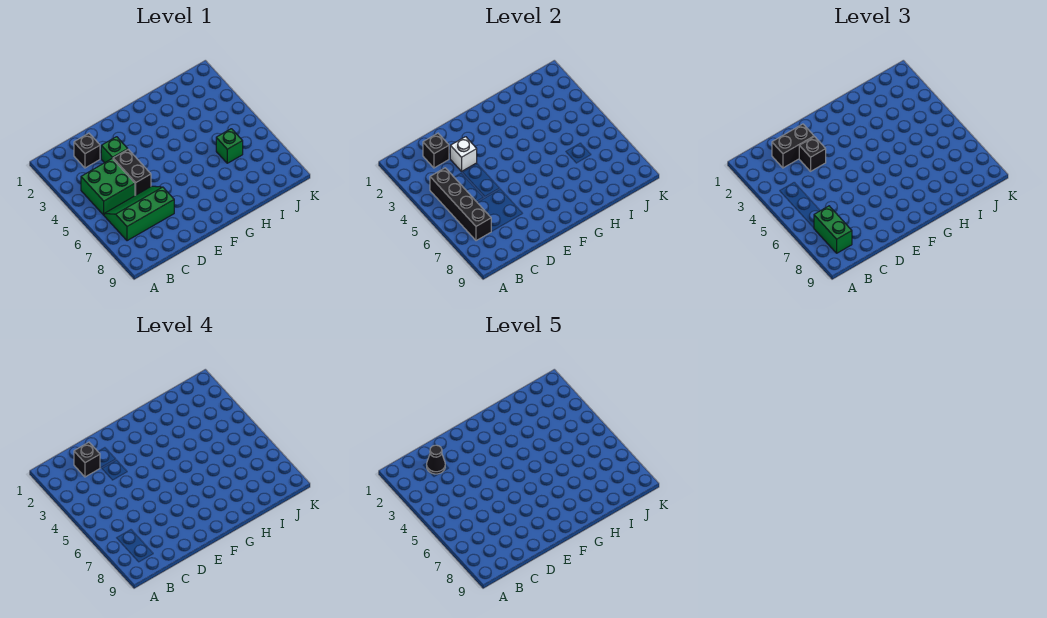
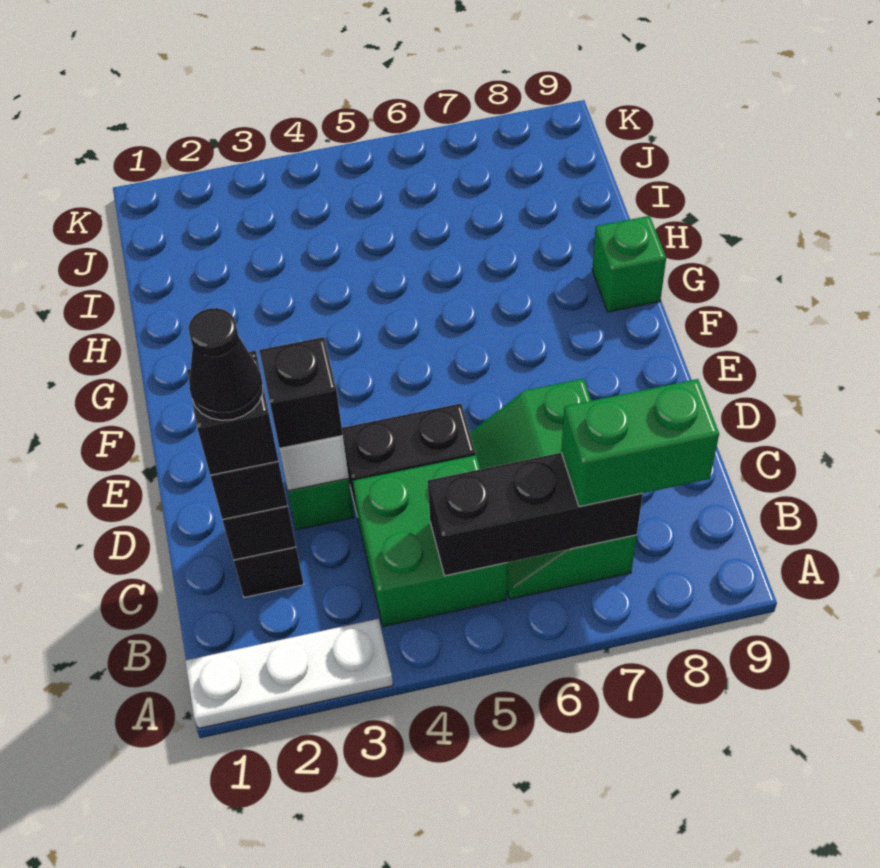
none -> white plate A1:A3 level 1
black brick B4:B7 level 2 -> black brick B5:B7 level 2
green brick I6 level 1 -> green brick G9 level 1

